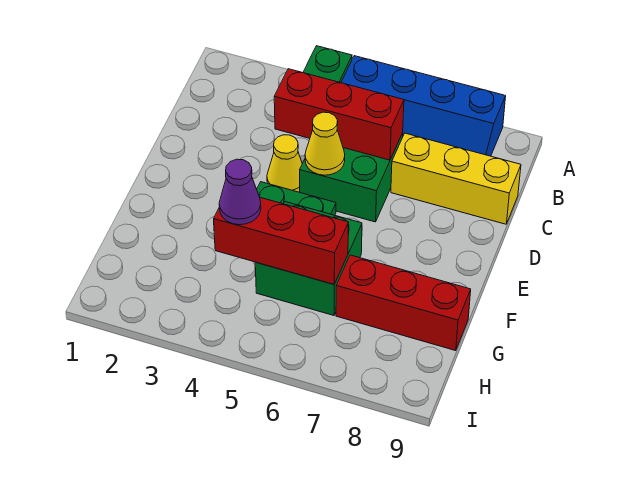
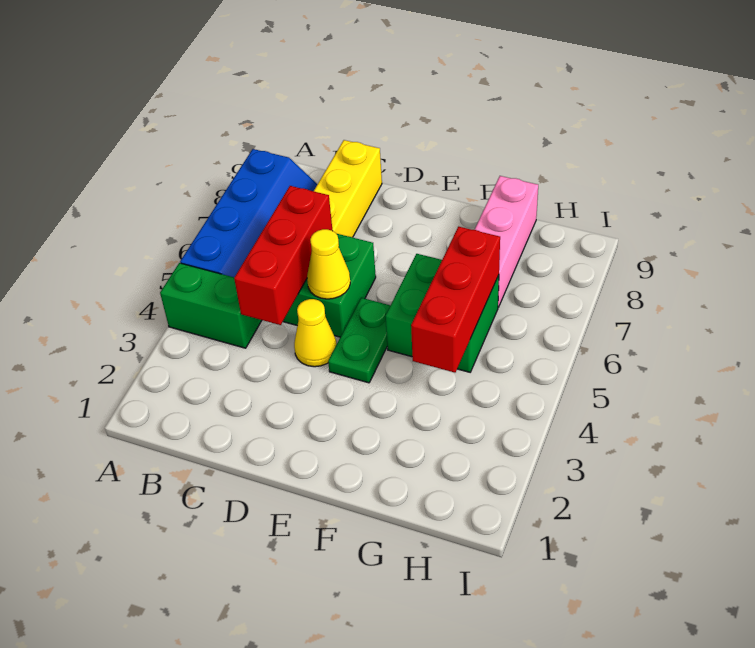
purple cone G4 level 3 -> none
red brick G7:G9 level 1 -> pink brick G7:G9 level 1

